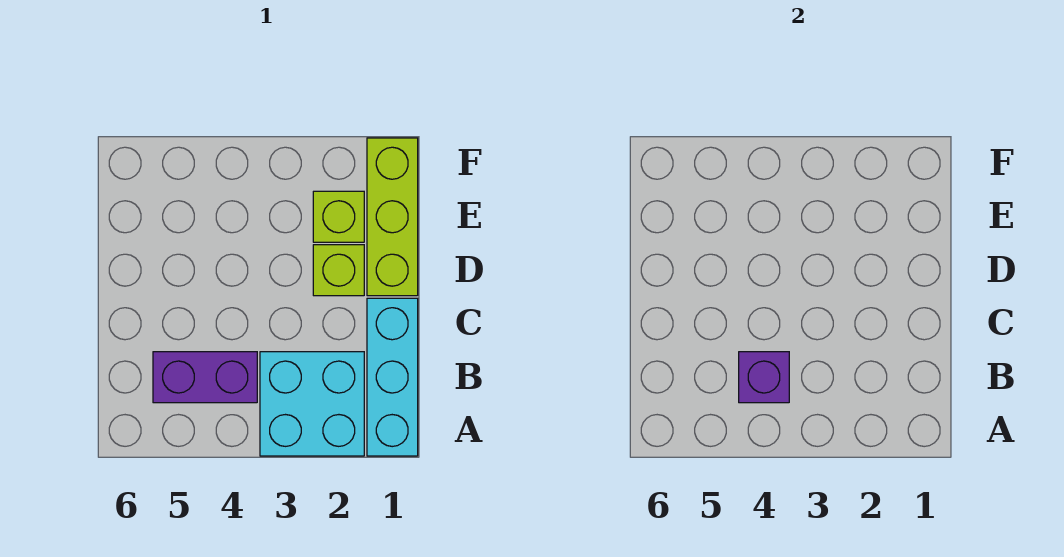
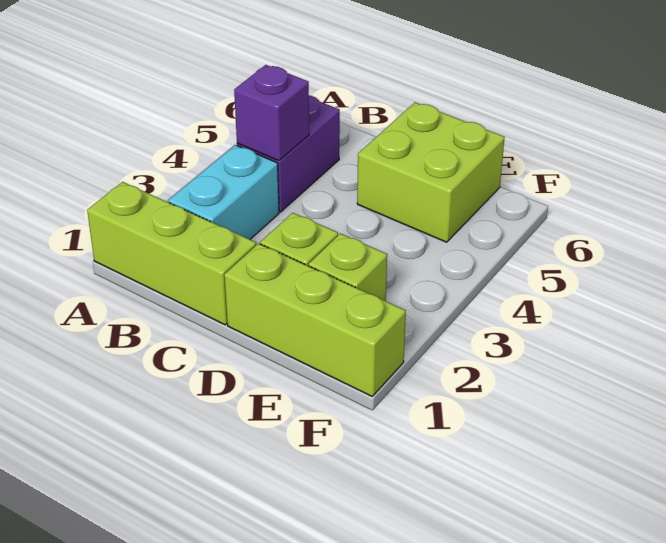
cyan brick A1:C1 level 1 -> lime brick A1:C1 level 1
cyan brick A2:B3 level 1 -> cyan brick B2:B3 level 1
none -> lime brick D5:E6 level 1

